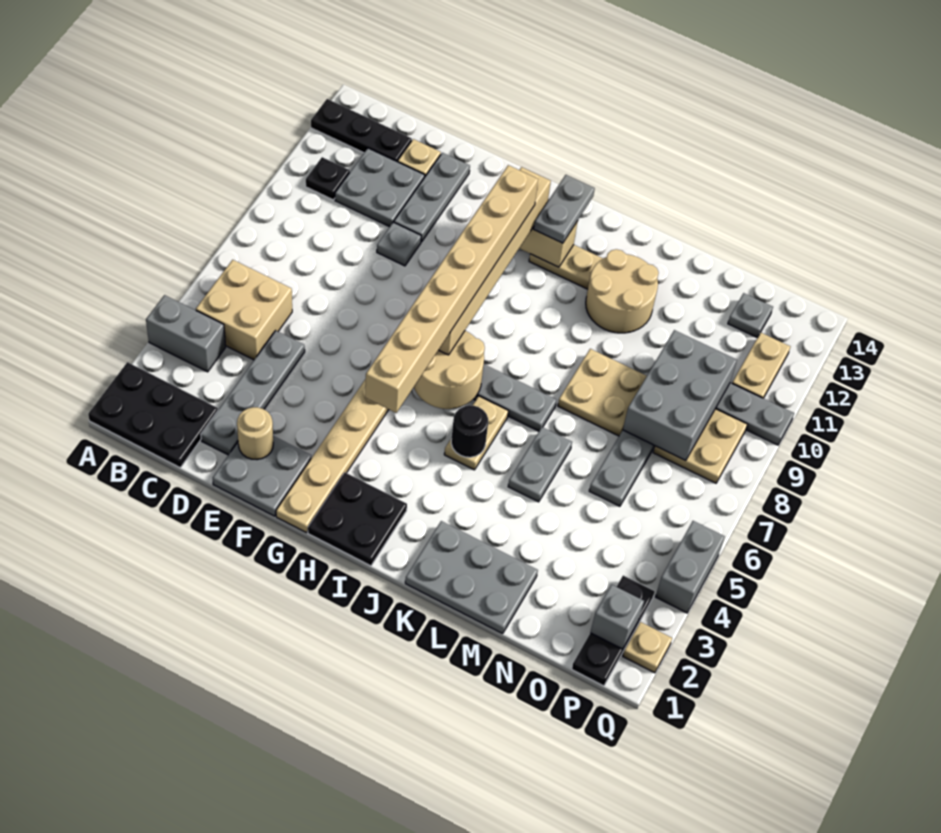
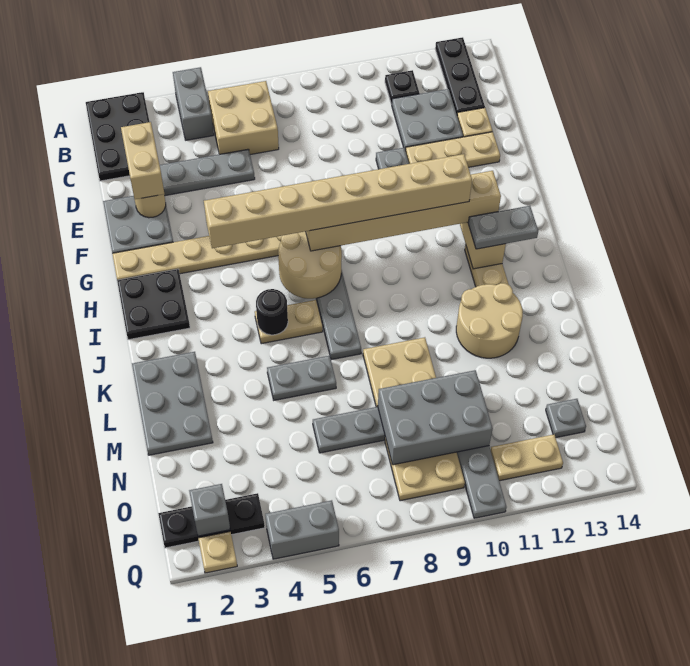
none -> tan brick D2:E2 level 3
grey plate E11:E13 level 1 -> tan plate E11:E13 level 1

